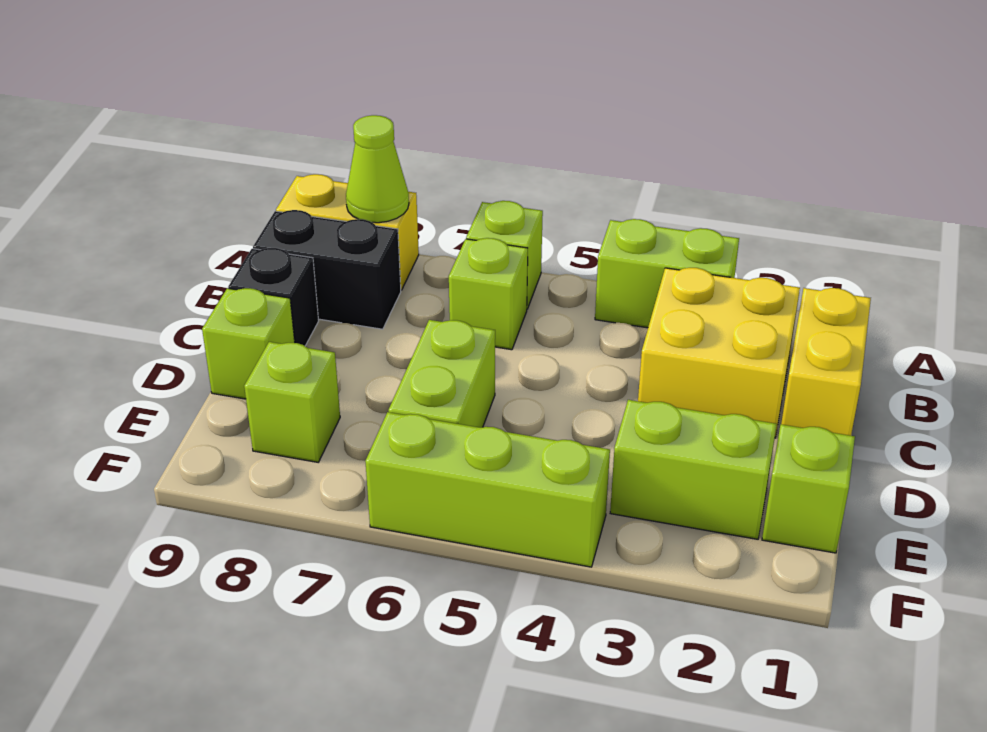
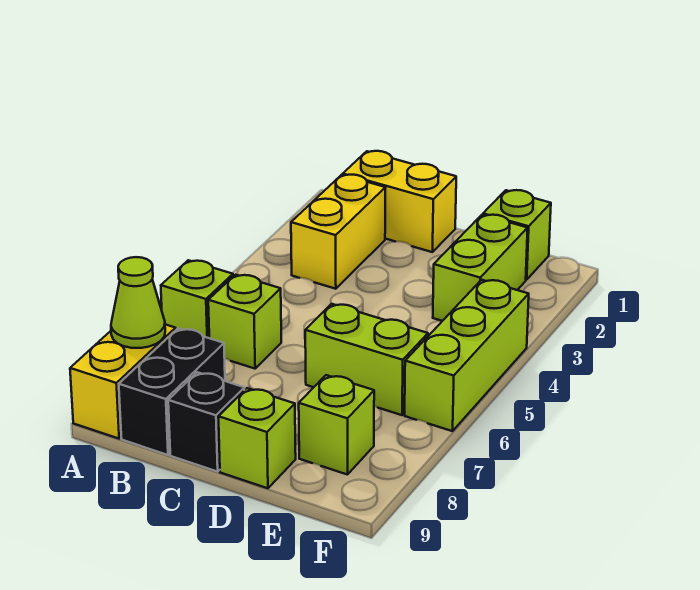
lime brick A3:A4 level 1 -> none
yellow brick B2:C3 level 1 -> yellow brick B2:B3 level 1

